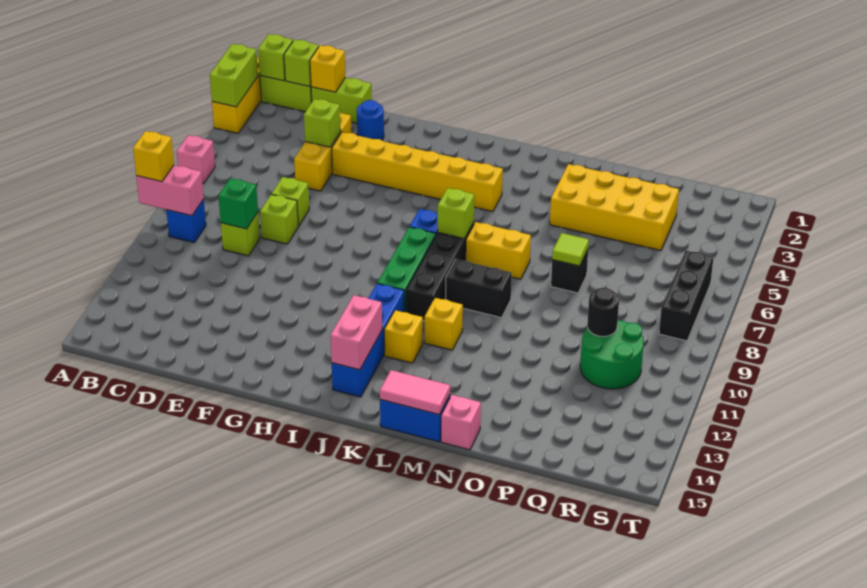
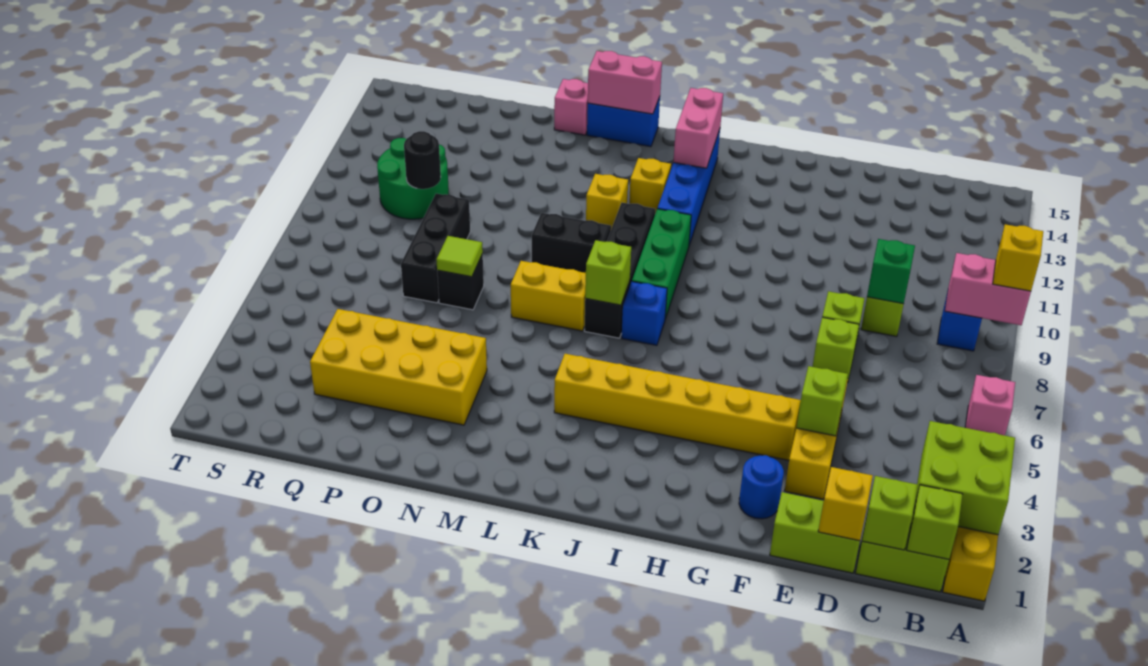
lime brick A2:A3 level 2 -> lime brick A2:B3 level 2
pink tile L15:M15 level 2 -> pink brick L15:M15 level 2
black brick S6:S8 level 1 -> black brick P7:P9 level 1

